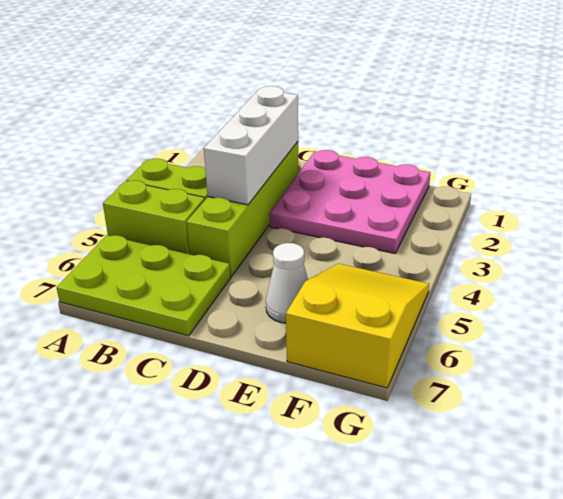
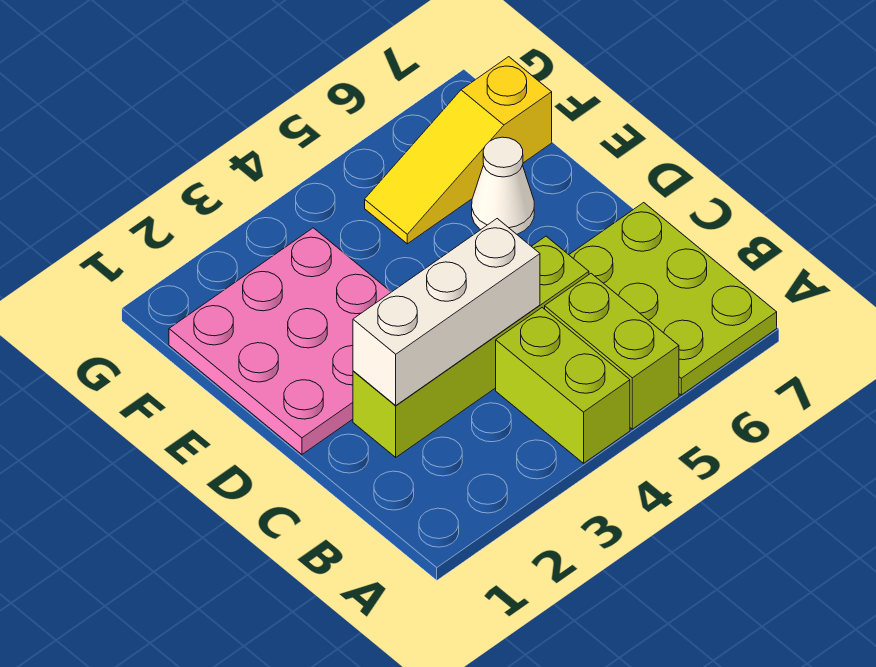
yellow slope F5:G7 level 1 top 7 -> yellow slope F5:F7 level 1 top 7

